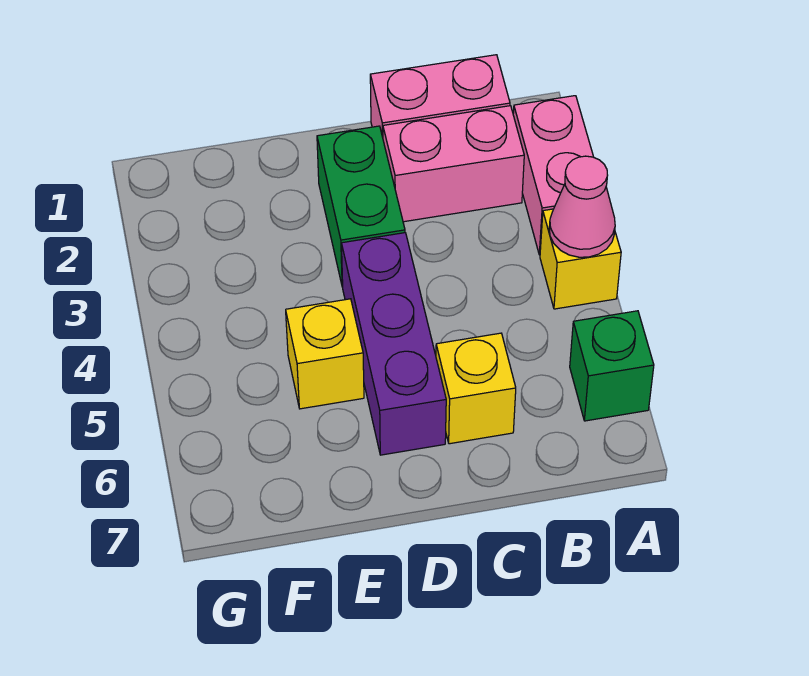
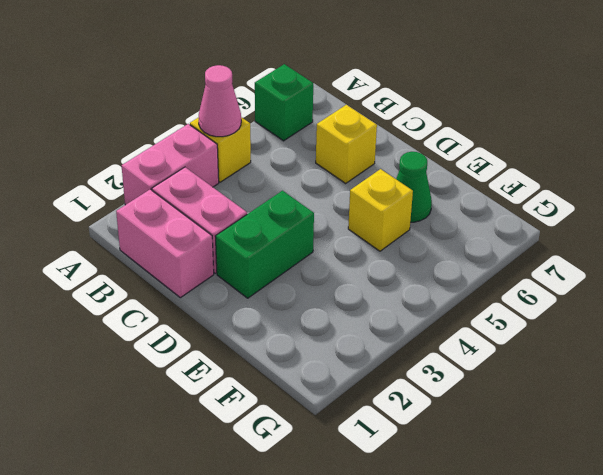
purple brick D4:D6 level 1 -> none
none -> green cone E6 level 1

